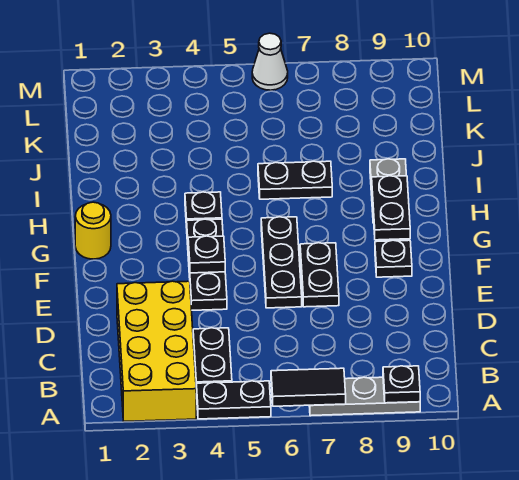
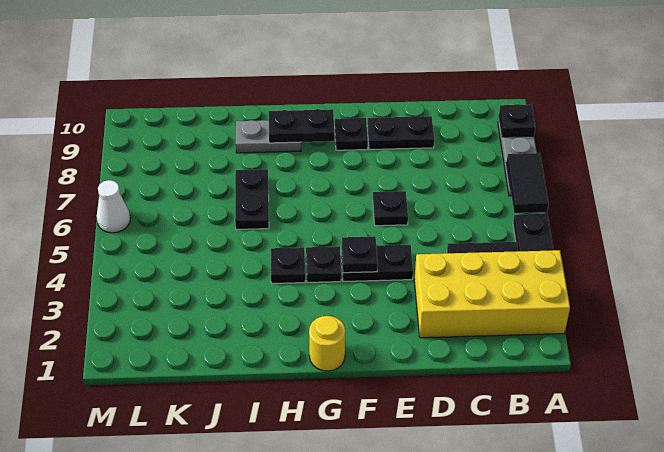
black plate E6:G6 level 1 -> black plate E6 level 1
black plate E7:F7 level 1 -> black plate D9:E9 level 1

